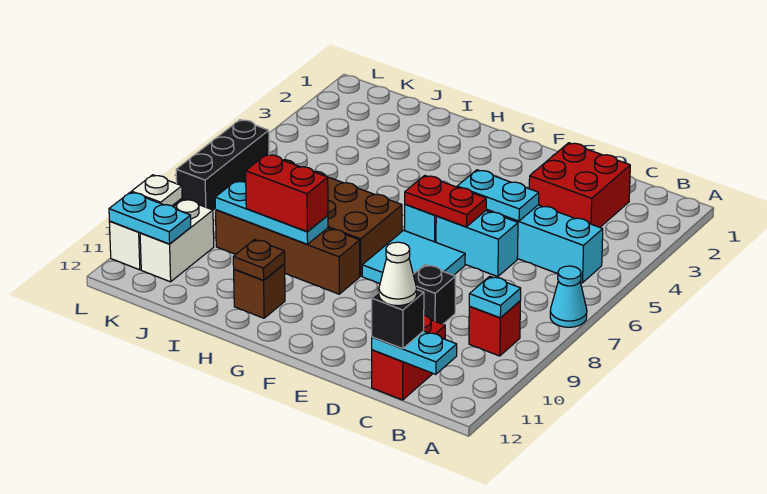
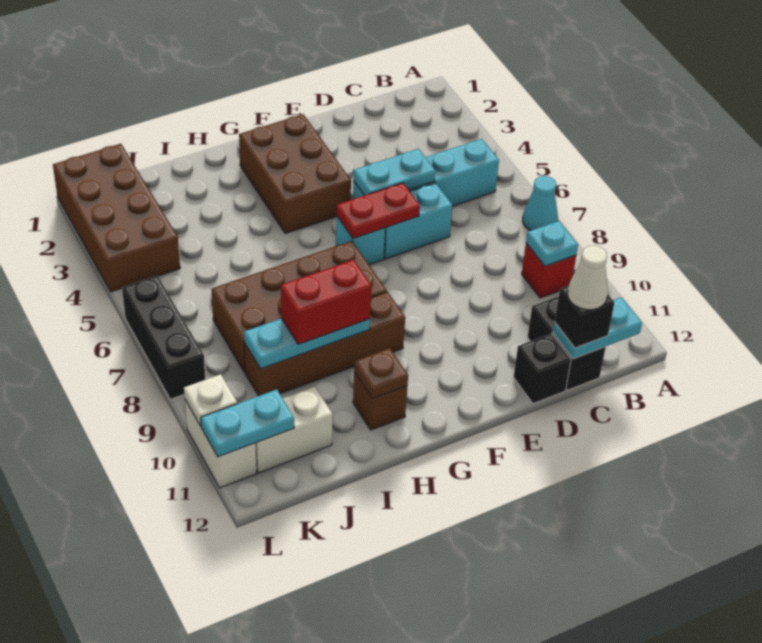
red brick C2:D3 level 1 -> none
red brick C11:C12 level 1 -> black brick C11:C12 level 1
black brick D9 level 1 -> black brick D12 level 1
cyan tile E7:F8 level 1 -> none
none -> brown brick F2:G4 level 1
none -> brown brick K1:L4 level 1
white brick K10:K11 level 1 -> white brick J11:K11 level 1

